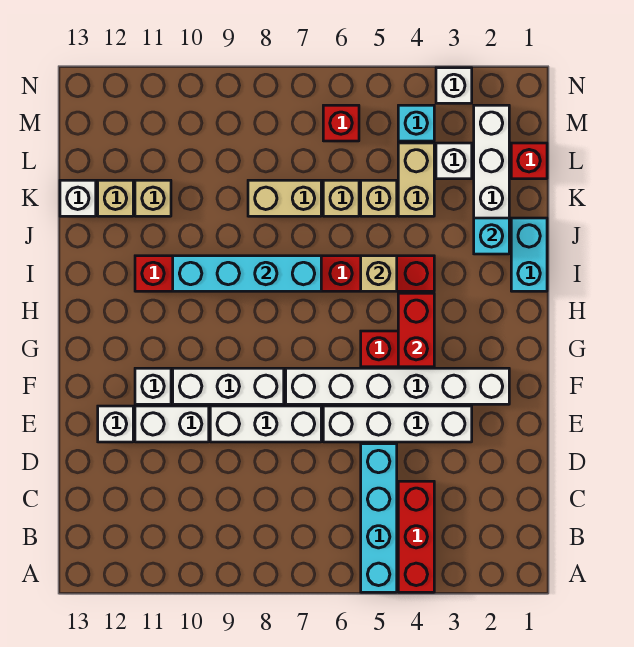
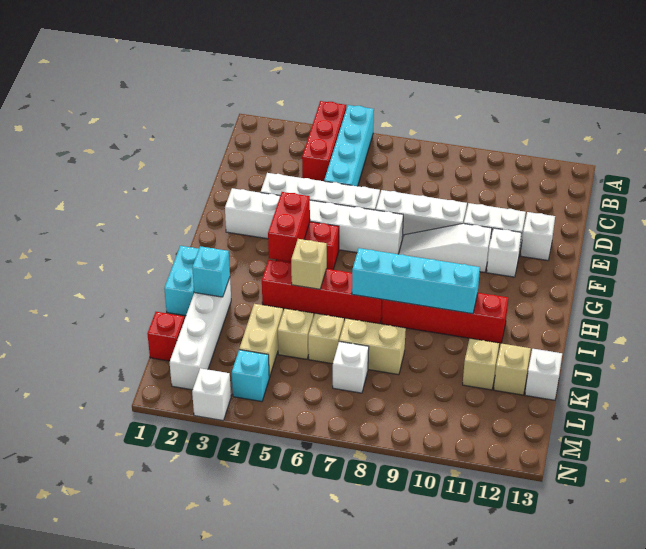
white brick F8:F10 level 1 -> white slope F8:F10 level 1 top 10
white brick L3 level 1 -> white brick L7 level 1
red brick M6 level 1 -> none

